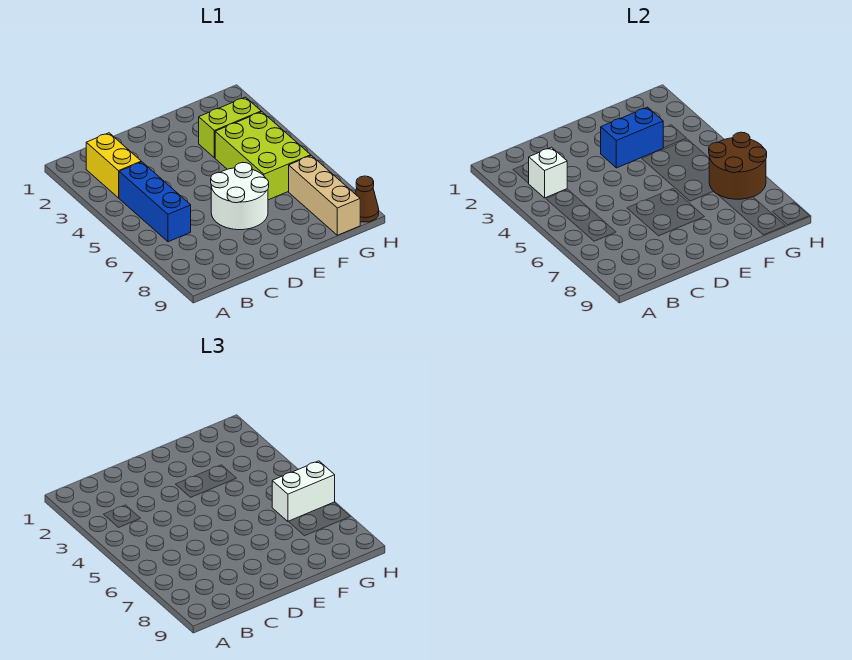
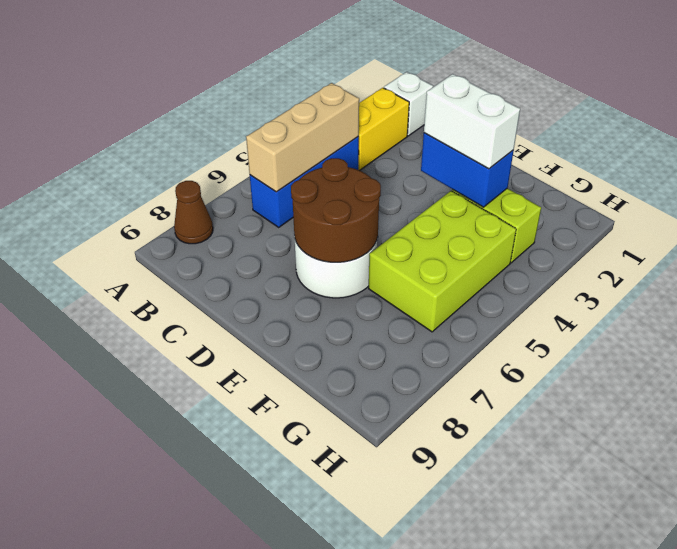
white brick B3 level 2 -> white brick B1 level 1
brown round brick G6:H7 level 2 -> brown round brick D6:E7 level 2
white brick G6:H6 level 3 -> white brick E3:F3 level 3
tan brick G7:G9 level 1 -> tan brick B4:B6 level 2
brown cone H9 level 1 -> brown cone A8 level 1

